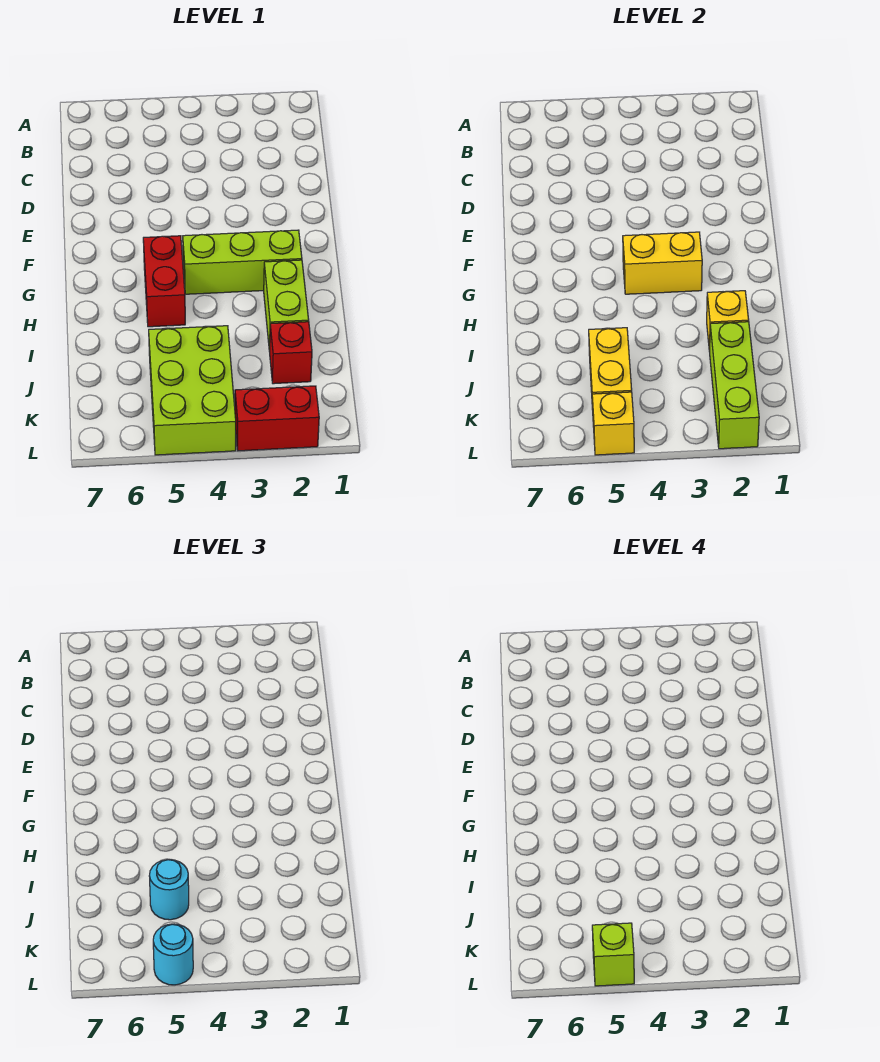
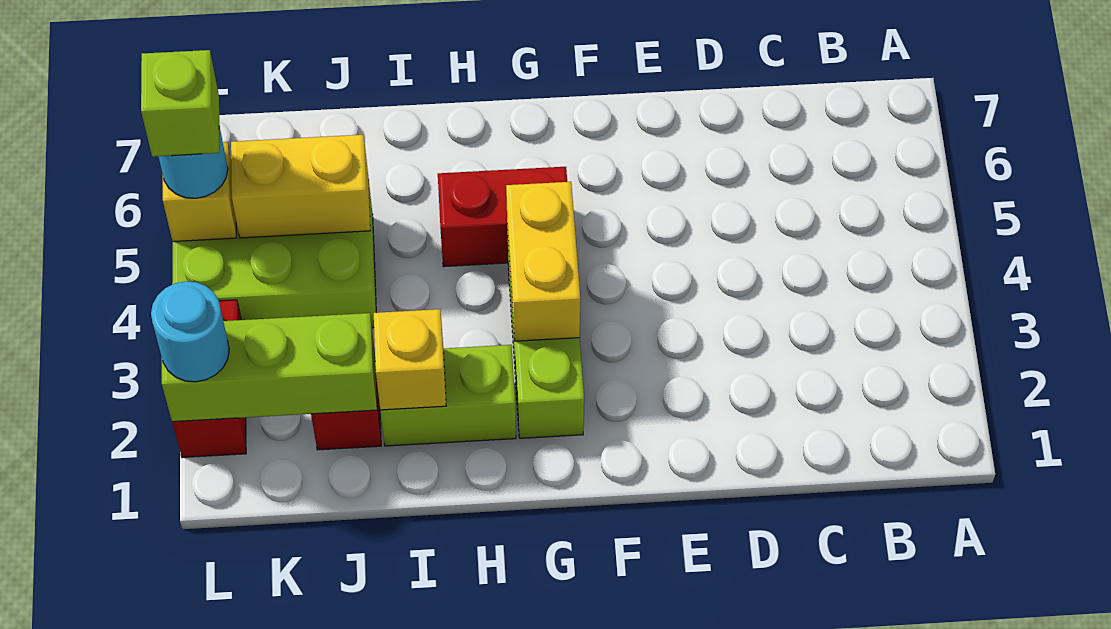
cyan round brick J5 level 3 -> cyan round brick L2 level 3

